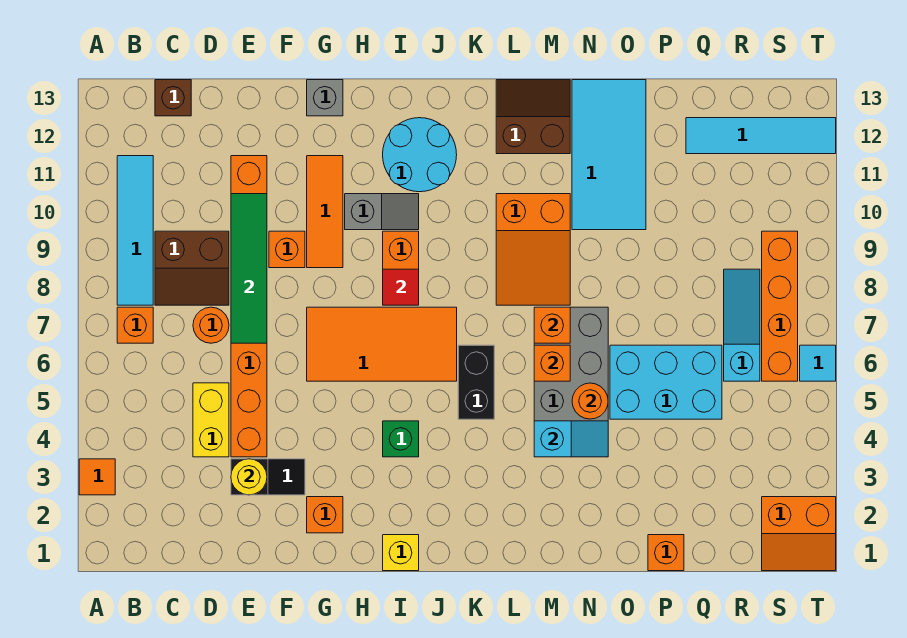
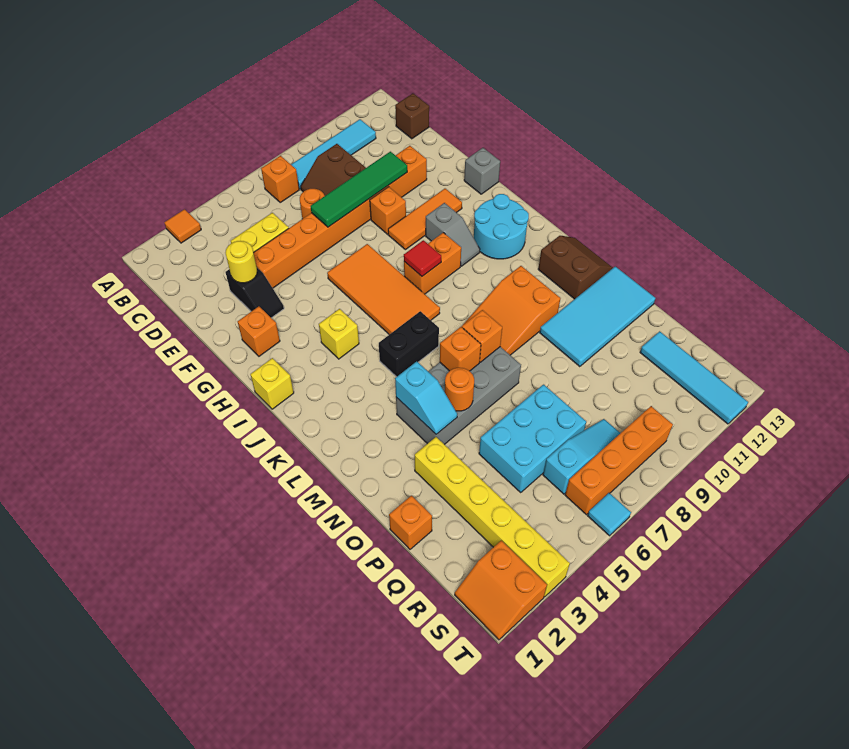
green brick I4 level 1 -> yellow brick I4 level 1
none -> yellow brick O3:T3 level 1
cyan brick O5:Q6 level 1 -> cyan brick P5:Q7 level 1

